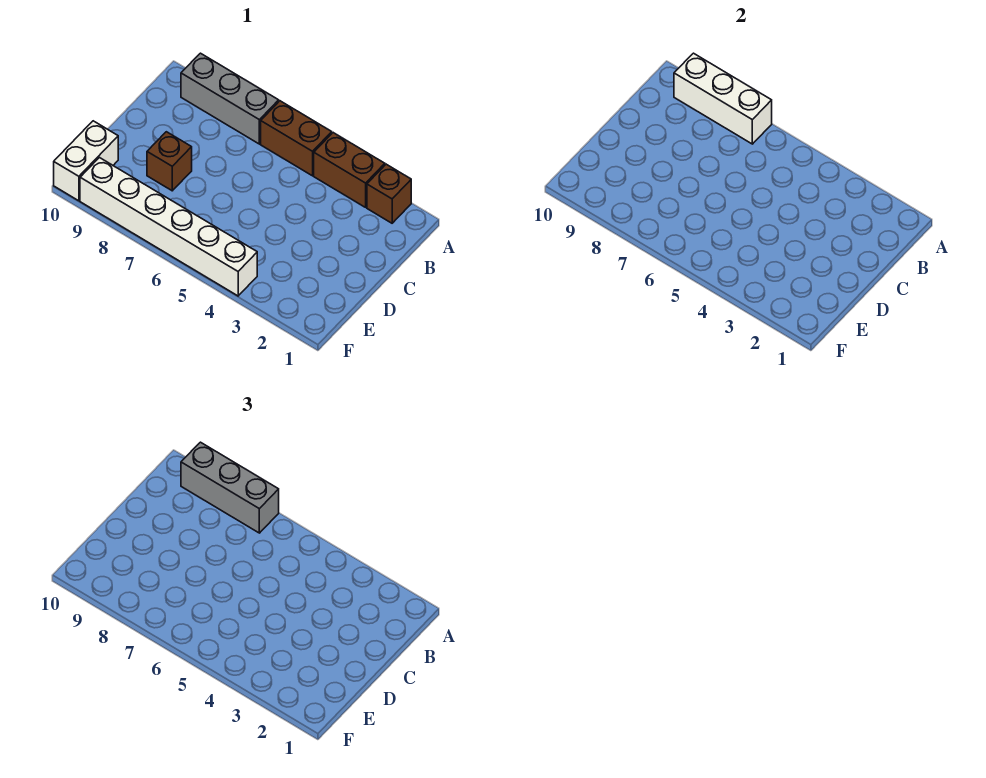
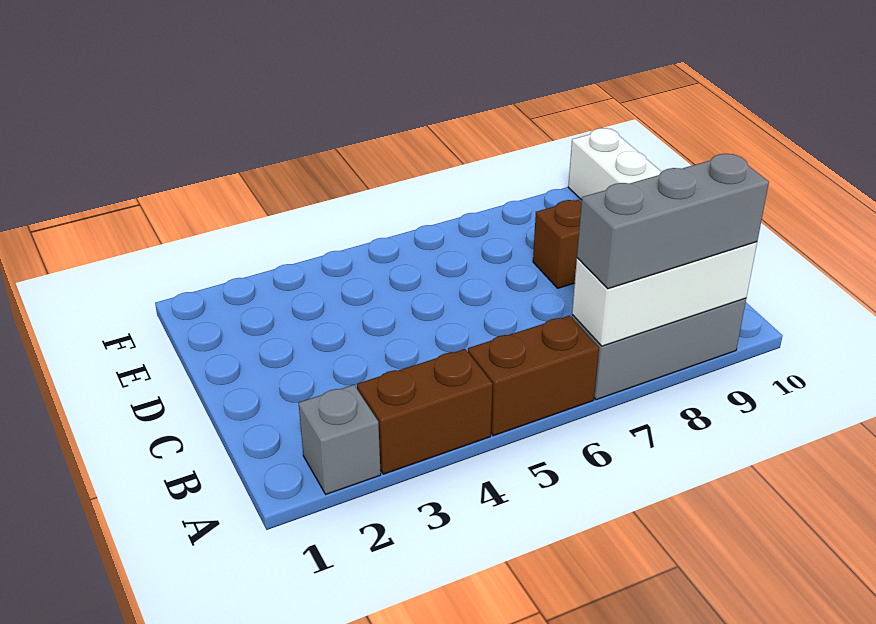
brown brick A2 level 1 -> grey brick A2 level 1
white brick F4:F9 level 1 -> none

